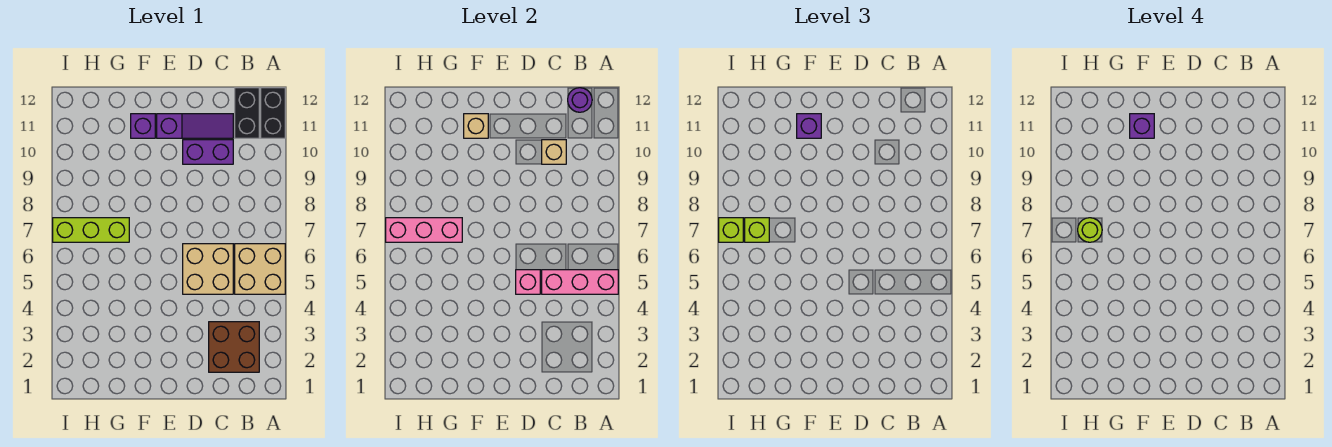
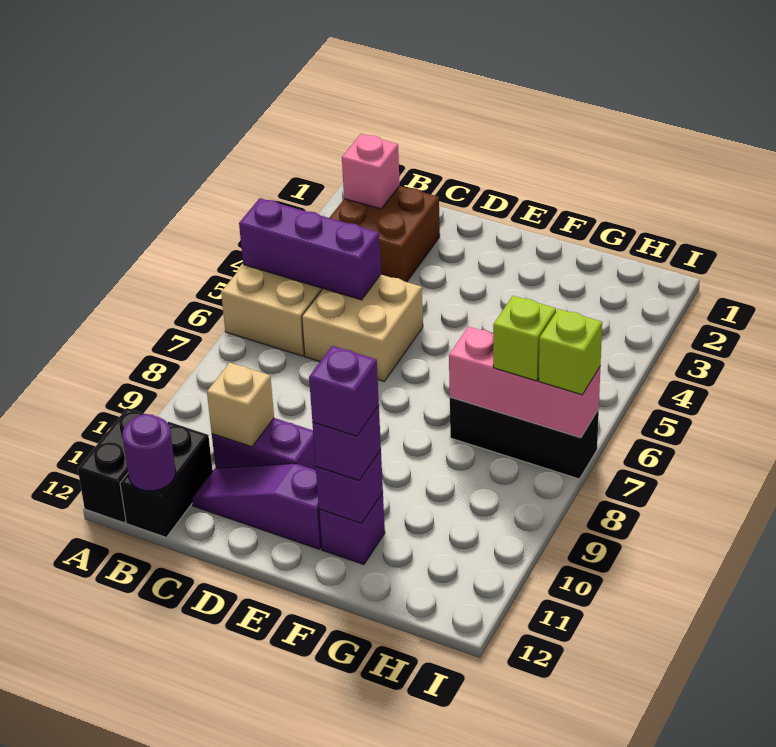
pink brick A5:C5 level 2 -> purple brick A5:C5 level 2
pink brick D5 level 2 -> pink brick B2 level 2
tan brick F11 level 2 -> purple brick F11 level 2
lime brick G7:I7 level 1 -> black brick G7:I7 level 1
lime round brick H7 level 4 -> none

